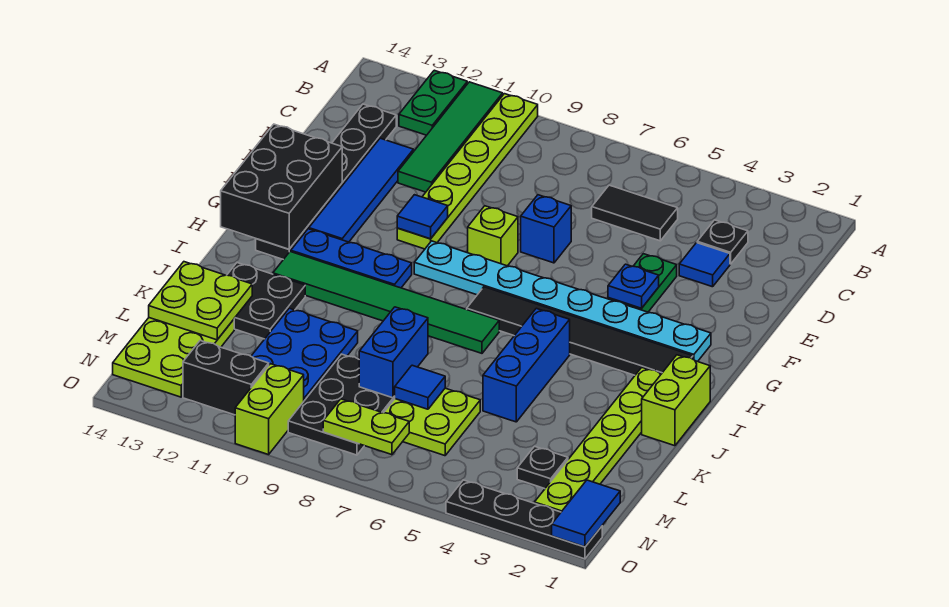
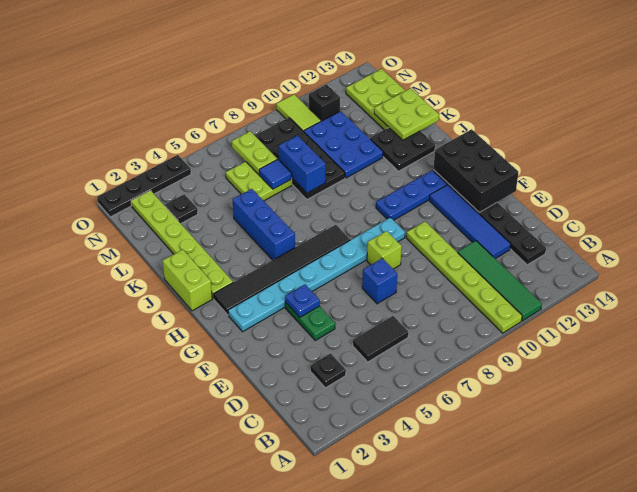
green plate A12:B12 level 1 -> none
blue tile D3 level 1 -> none
blue tile F10 level 2 -> none
green tile I7:I12 level 1 -> none
black plate L8:N9 level 1 -> black plate K8:N9 level 1
blue tile N1:O1 level 2 -> none
lime plate N7:N8 level 2 -> lime plate M7:N7 level 2
lime brick N10:O10 level 1 -> lime tile N10:O10 level 1
black brick N11:N12 level 1 -> black brick N11 level 1

